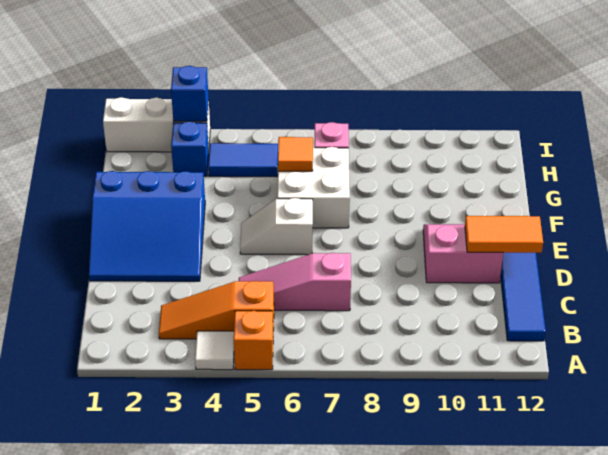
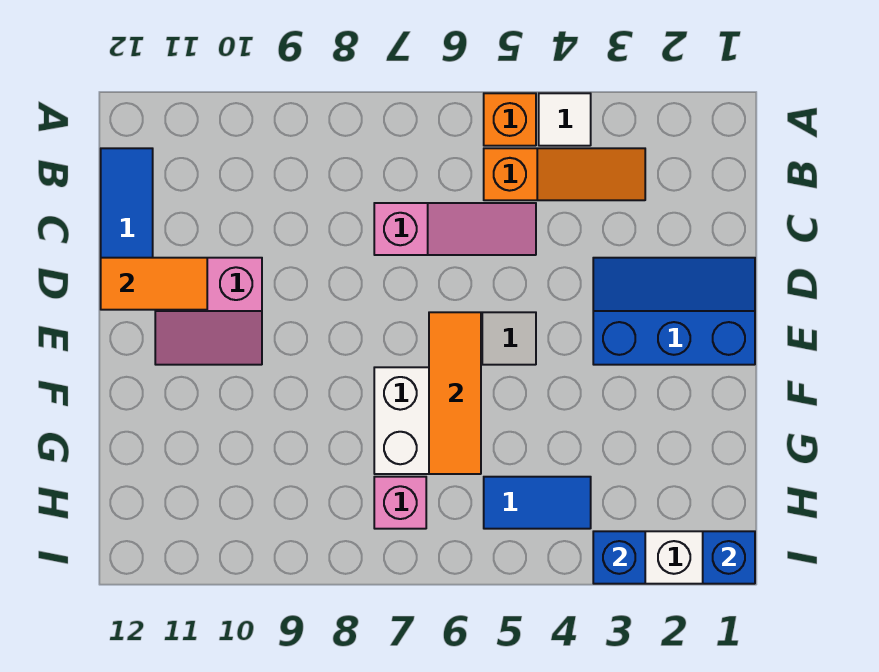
blue slope D1:F3 level 1 top F -> blue slope D1:E3 level 1 top E
orange tile G6 level 2 -> orange tile E6:G6 level 2
blue brick H3 level 1 -> blue brick I1 level 2

